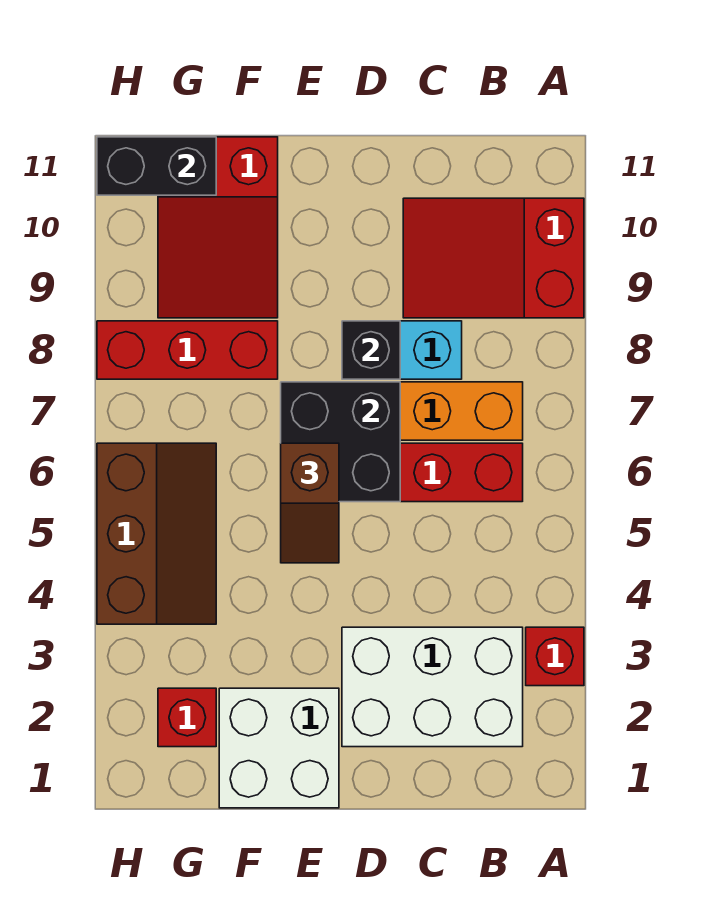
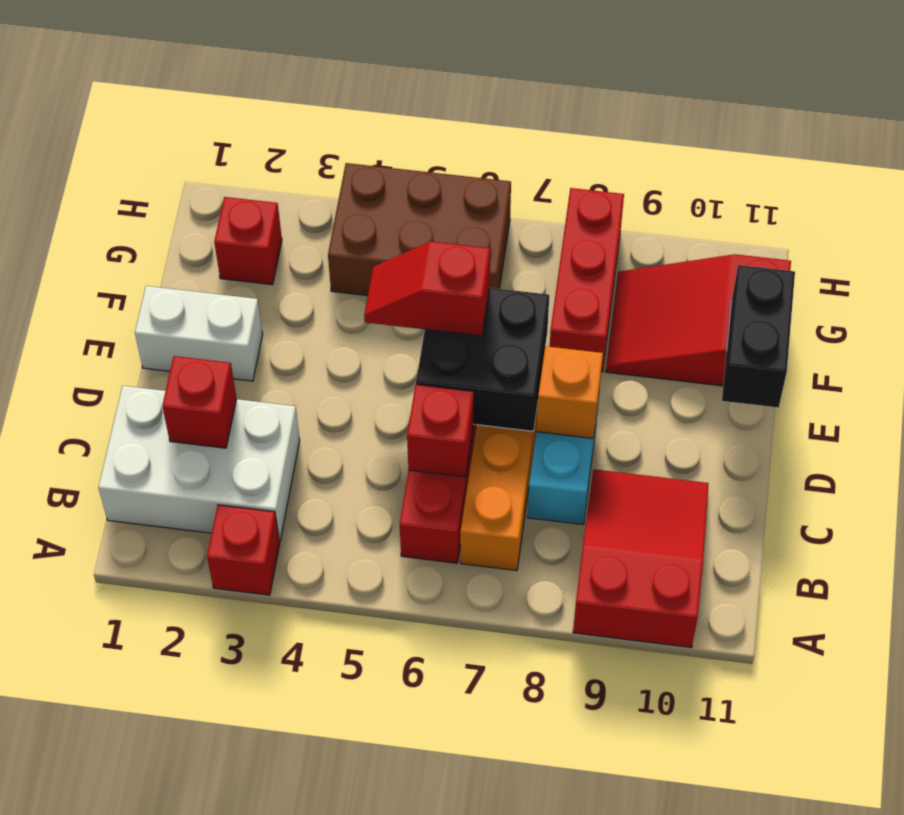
white brick B2:D3 level 1 -> white brick B1:C3 level 1
none -> red brick C2 level 2
none -> red brick C6 level 2
black brick D8 level 2 -> orange brick D8 level 2
white brick E1:F2 level 1 -> white brick E1:E2 level 1
brown slope E5:E6 level 3 top 6 -> red slope E5:E6 level 3 top 6
brown slope G4:H6 level 1 top H -> brown brick G4:H6 level 1
black brick G11:H11 level 2 -> black brick E11:F11 level 2

